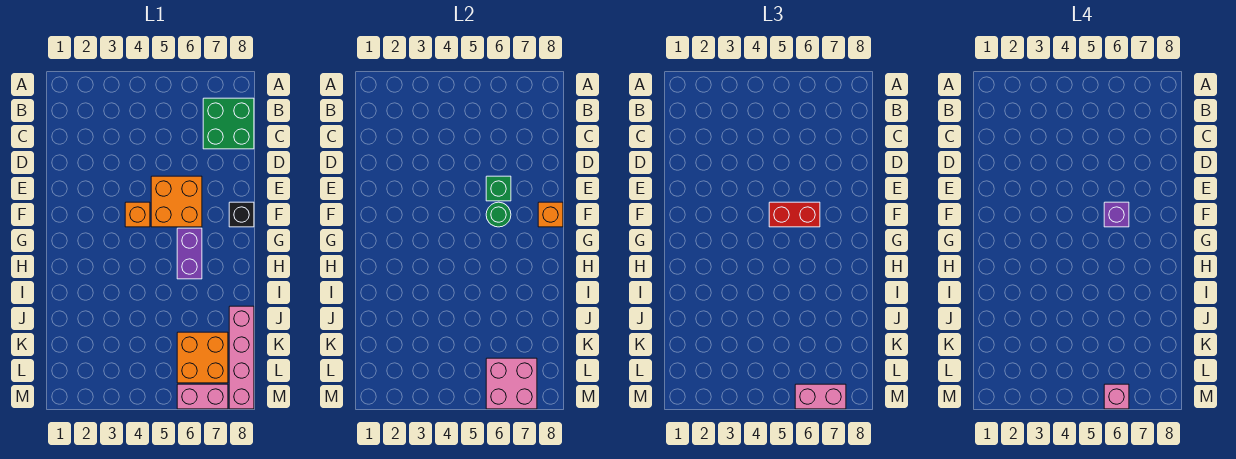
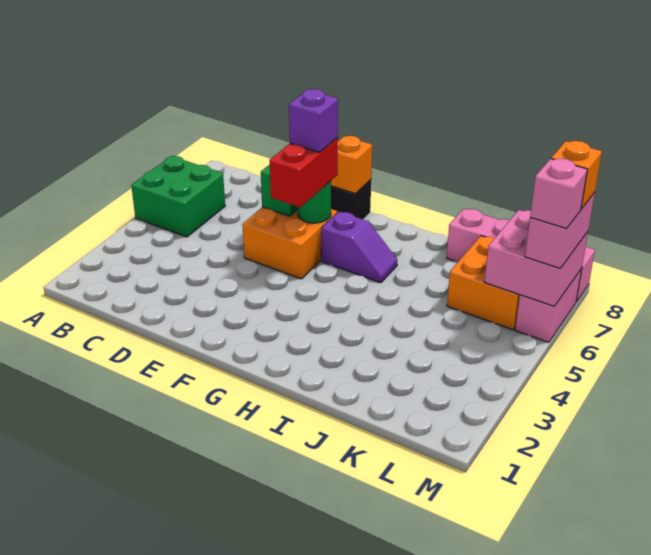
green brick B7:C8 level 1 -> green brick A5:B6 level 1
orange brick F4 level 1 -> orange brick M7 level 4
purple brick G6:H6 level 1 -> purple slope G6:H6 level 1 top G

